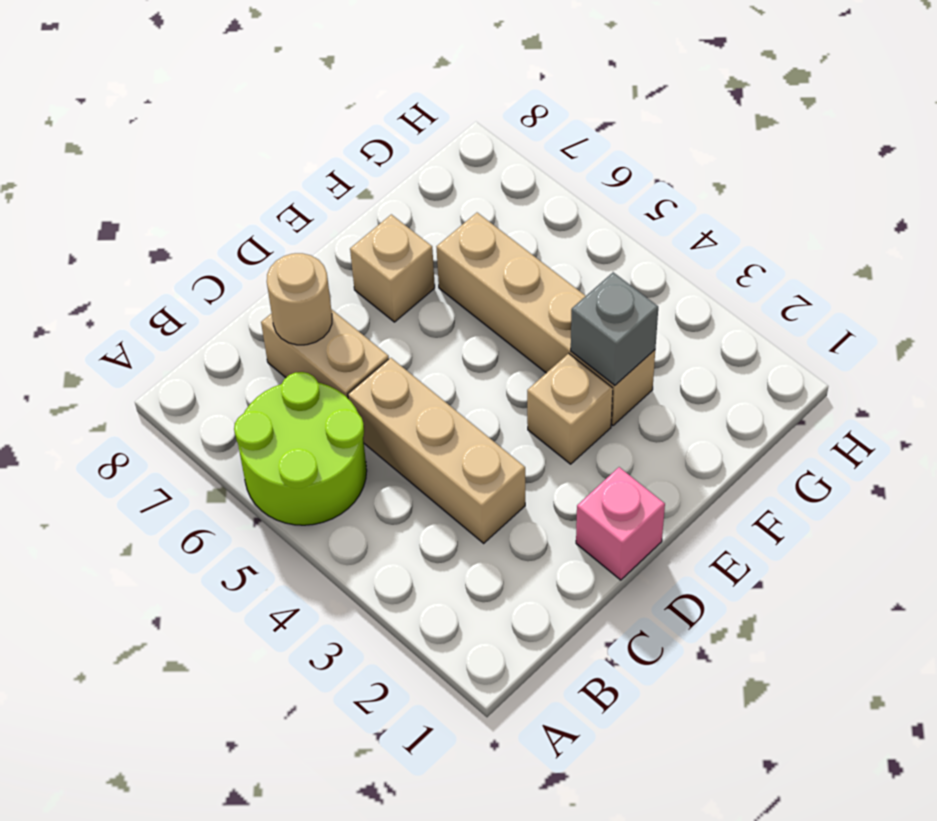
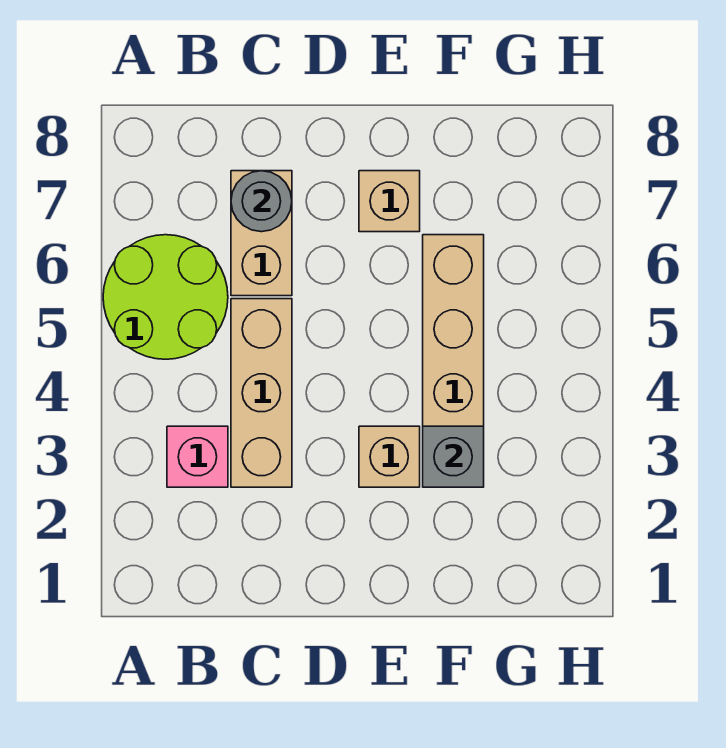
tan round brick C7 level 2 -> grey round brick C7 level 2
pink brick D1 level 1 -> pink brick B3 level 1

